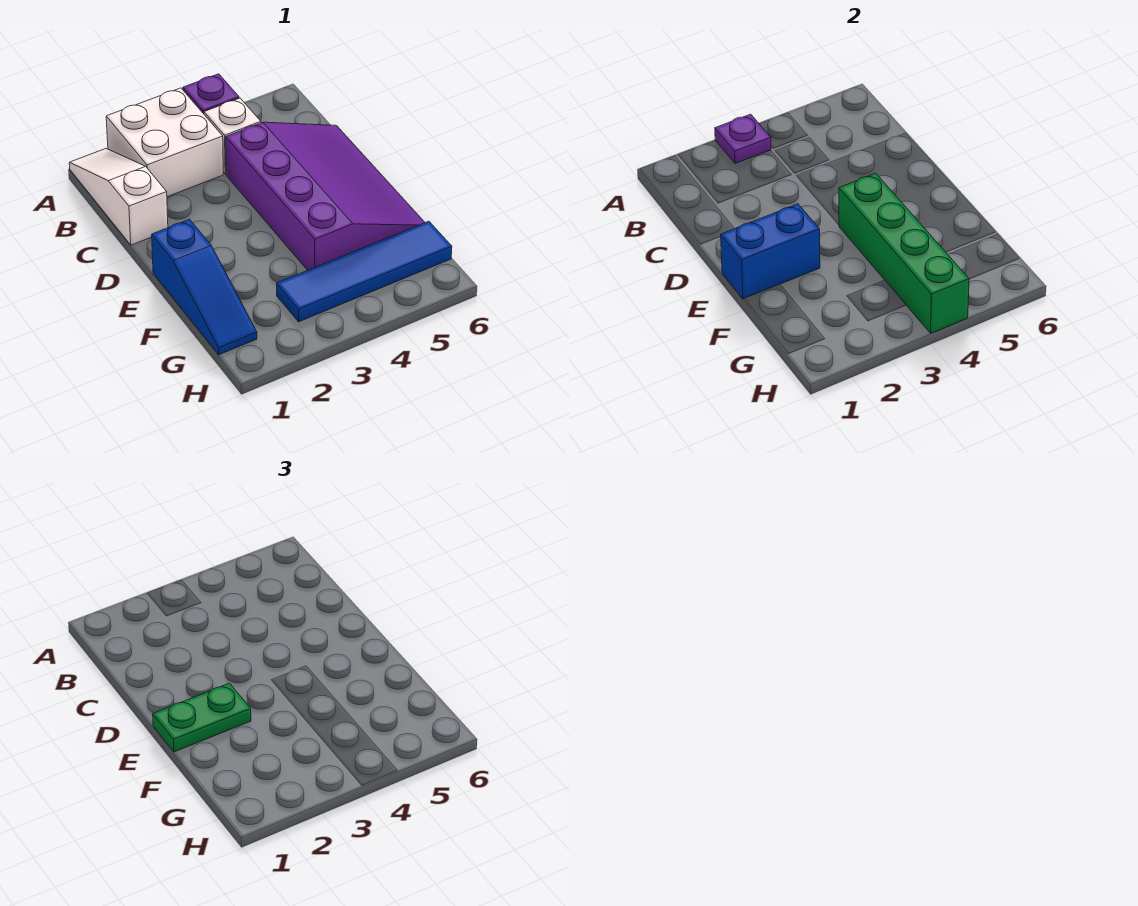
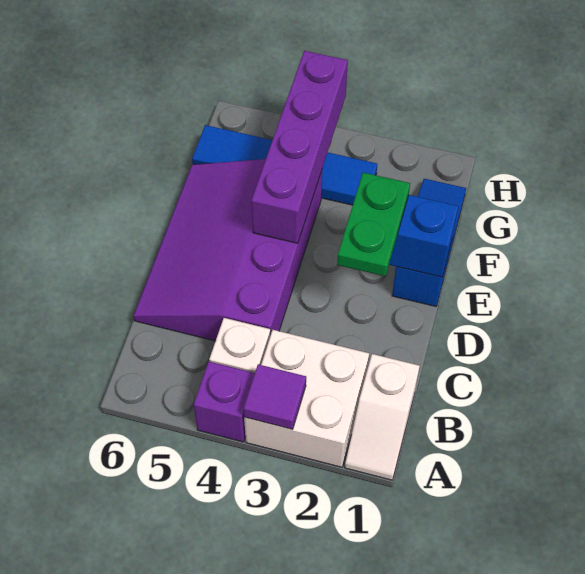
white slope A1:C1 level 1 top C -> white slope A1:B1 level 1 top B
purple plate A3 level 2 -> purple tile A3 level 2
green plate E1:E2 level 3 -> green plate D2:E2 level 3
green brick E4:H4 level 2 -> purple brick E4:H4 level 2

